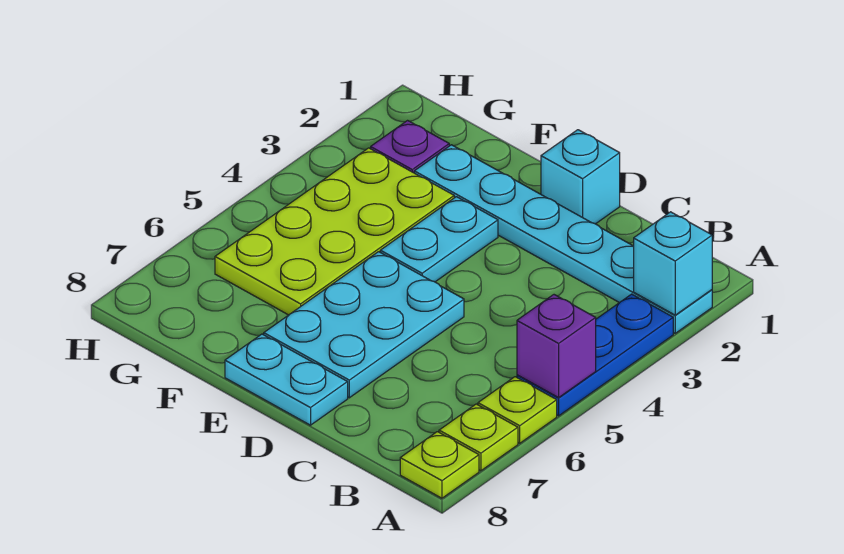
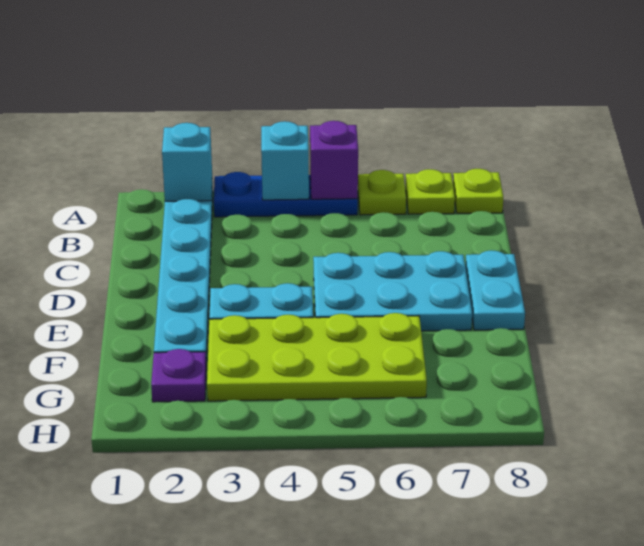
cyan brick D1 level 1 -> cyan brick A4 level 2

